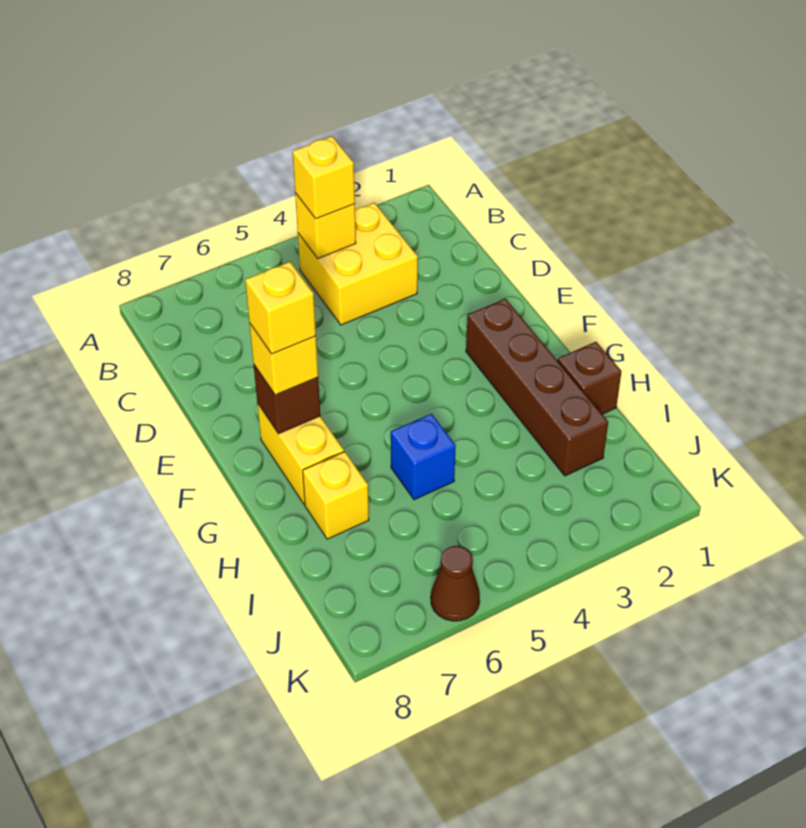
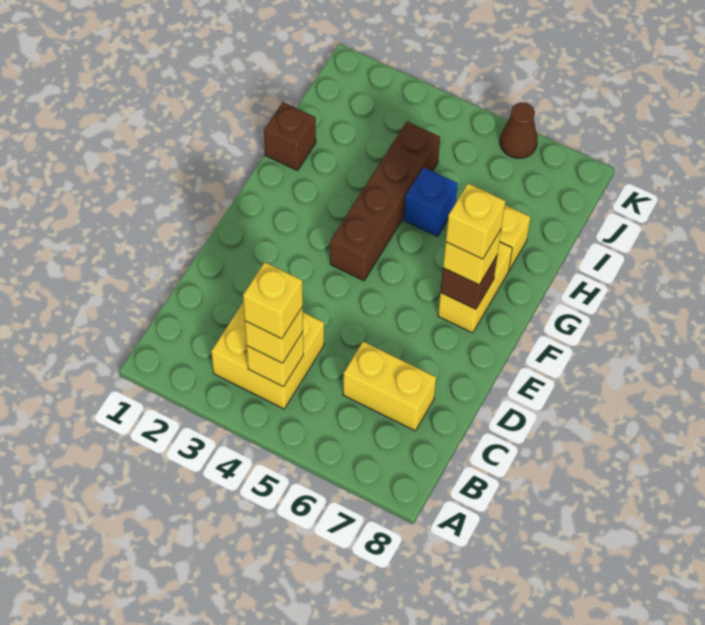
none -> yellow brick B4 level 4
none -> yellow brick C6:C7 level 1
brown brick F2:I2 level 1 -> brown brick F4:I4 level 1

